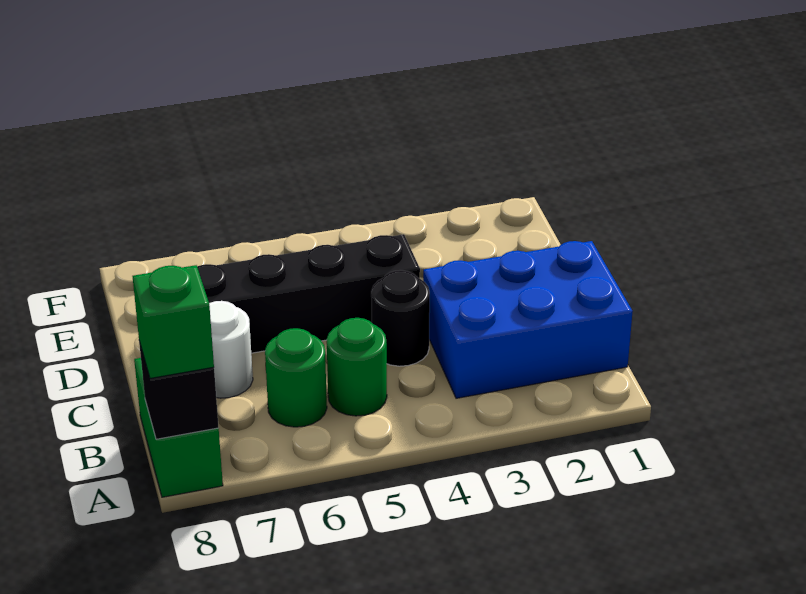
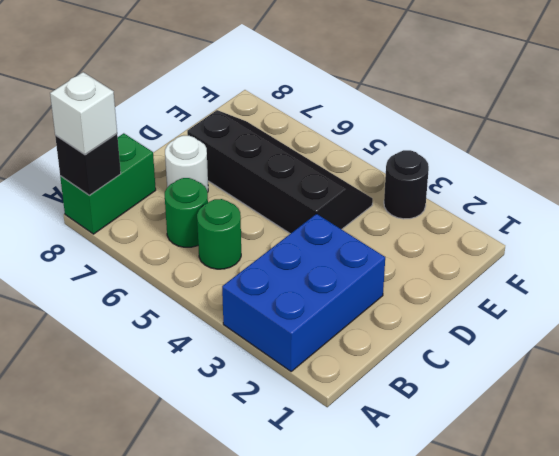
green brick A8 level 3 -> white brick A8 level 3
blue brick B1:C3 level 1 -> blue brick A2:C3 level 1
black round brick C4 level 1 -> black round brick F3 level 1

